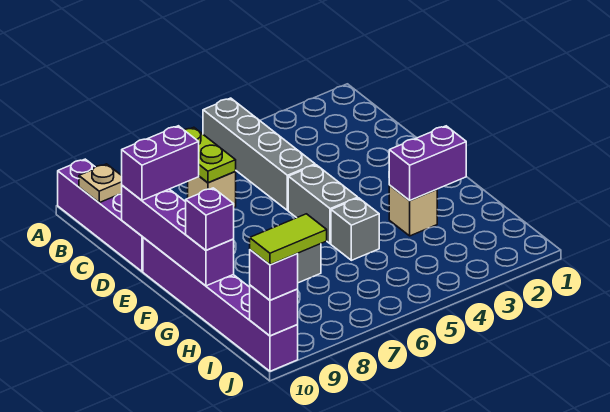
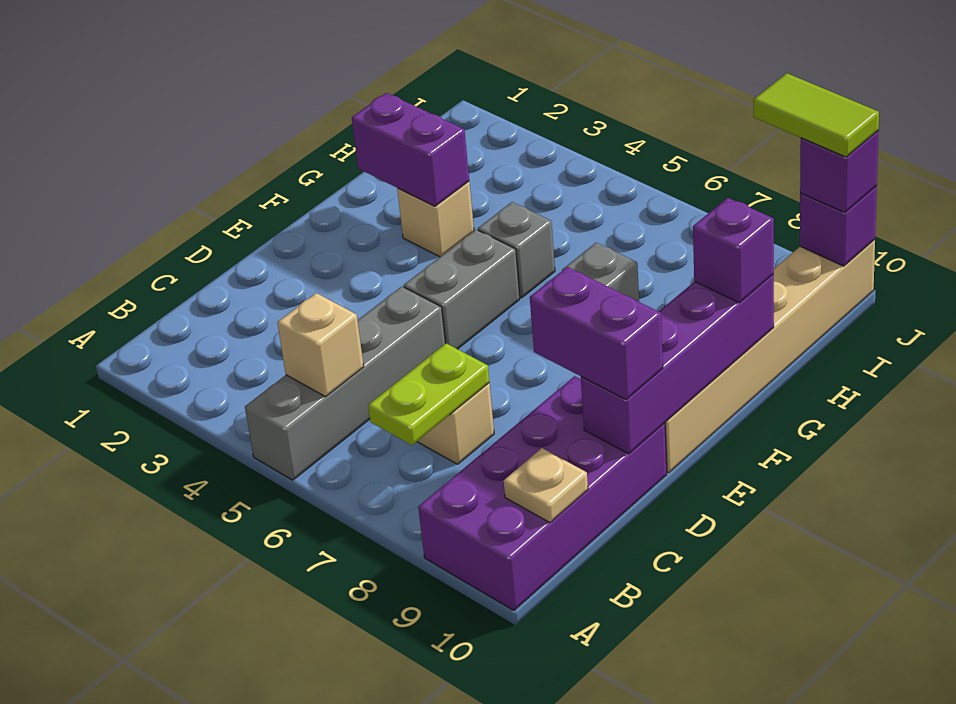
purple brick A10:D10 level 1 -> purple brick A9:D10 level 1
none -> tan brick B5 level 2
purple brick E10:J10 level 1 -> tan brick E10:J10 level 1

